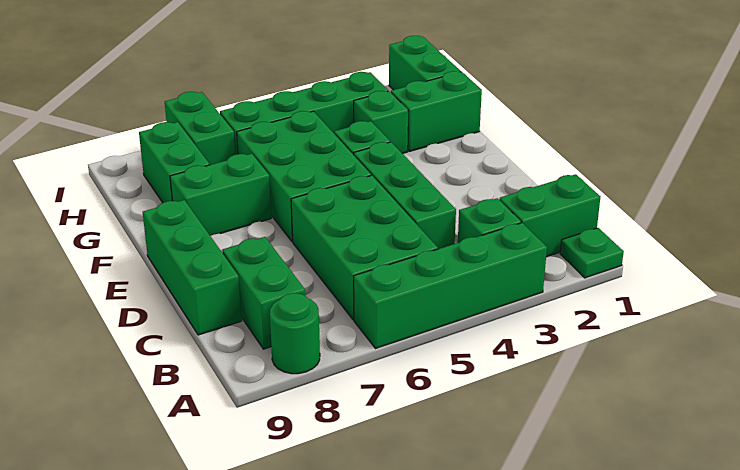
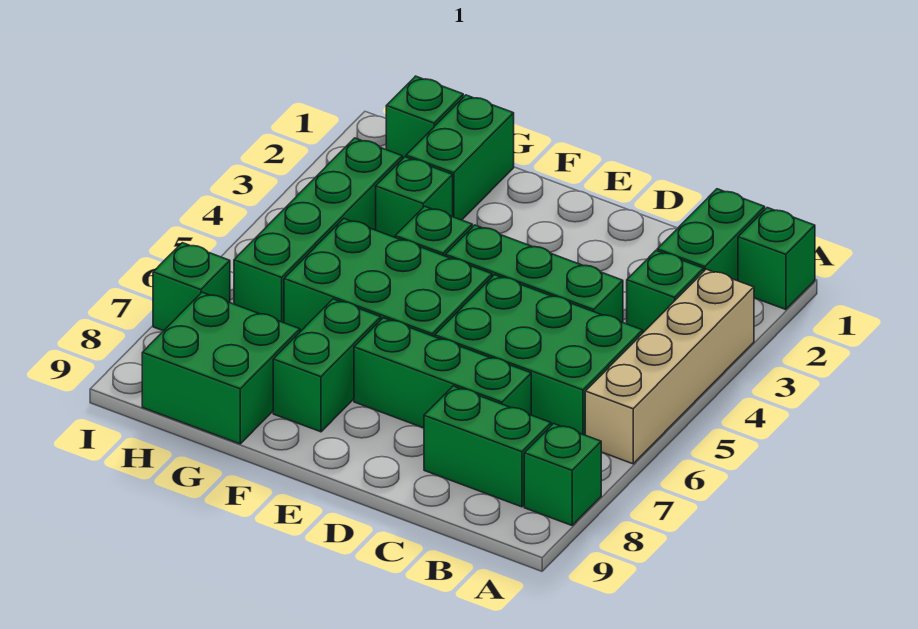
green plate A1 level 1 -> green brick A1 level 1
green brick A3:A6 level 1 -> tan brick A3:A6 level 1
green round brick A8 level 1 -> green brick A8 level 1
green brick C9:E9 level 1 -> green brick C7:E7 level 1
green brick G8:H8 level 1 -> green brick G8:H9 level 1
green brick H1:I1 level 1 -> green brick H1 level 1
green brick H7:I7 level 1 -> green brick I7 level 1

